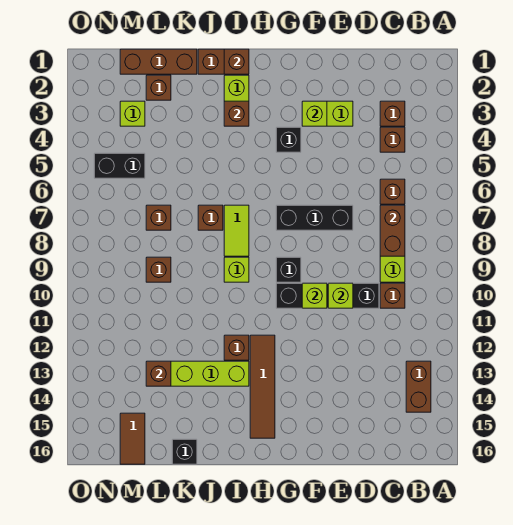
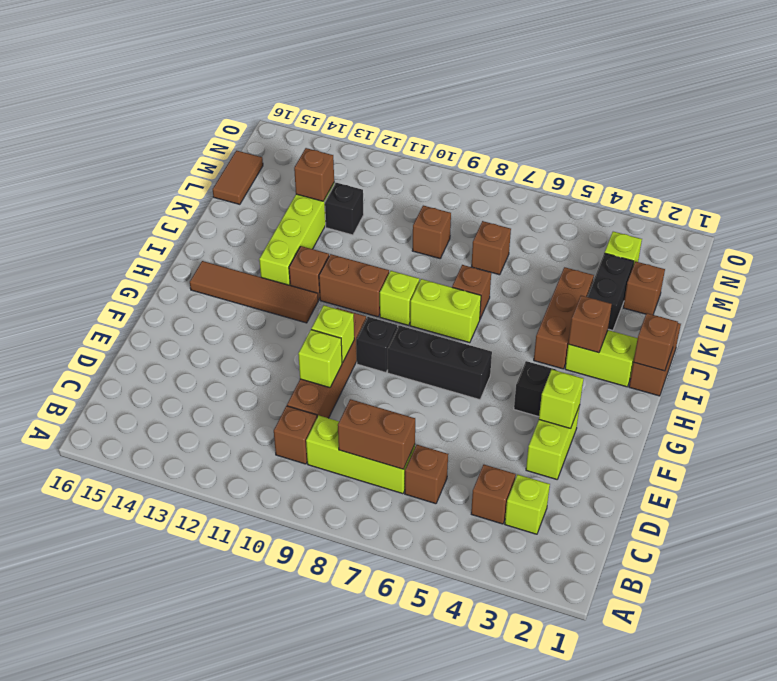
brown brick B13:B14 level 1 -> brown brick I10:I11 level 1
brown brick C3 level 1 -> lime brick C3 level 1
black brick D10:G10 level 1 -> brown brick D10:G10 level 1
black brick E7:G7 level 1 -> black brick G6:G8 level 1
lime tile I7:I8 level 1 -> lime brick I7:I8 level 1
brown brick K1:M1 level 1 -> brown brick I4:K4 level 1
black brick K16 level 1 -> black brick L12 level 1
black brick M5:N5 level 1 -> black brick K3:L3 level 1
brown tile M15:M16 level 1 -> brown tile L16:M16 level 1

